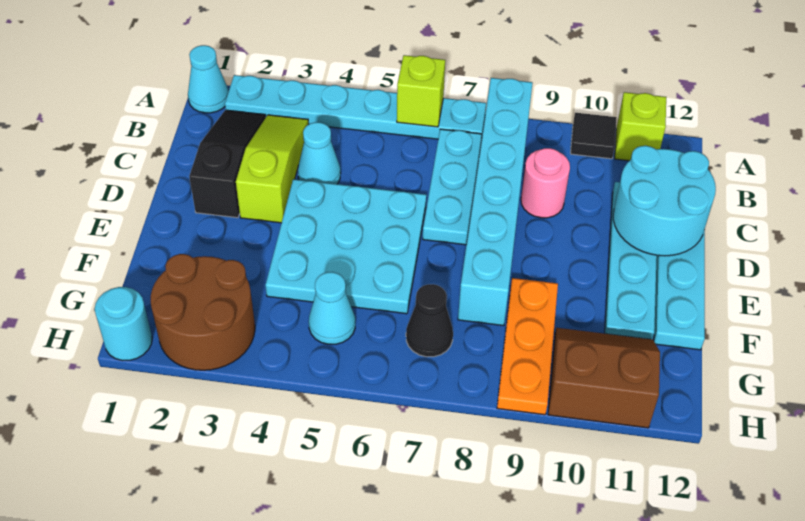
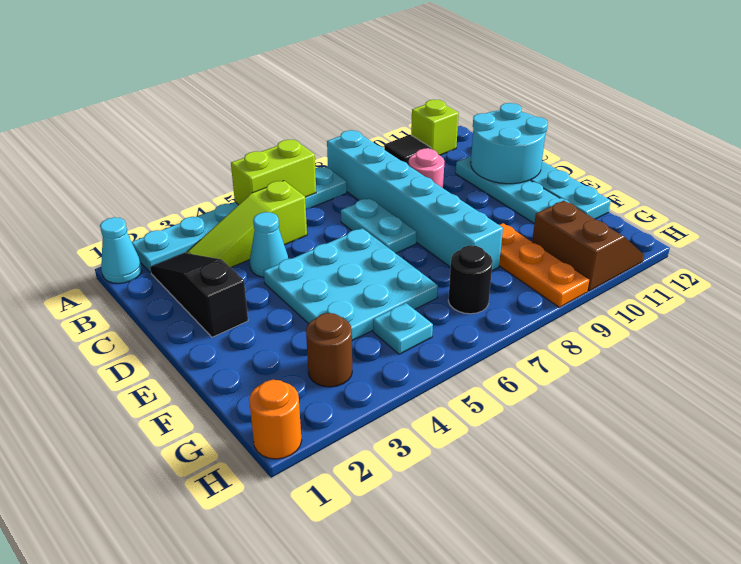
lime brick A6 level 2 -> lime brick A5:A6 level 2
lime slope B3:D3 level 1 top D -> lime slope B3:B5 level 1 top 5
cyan plate B7:D7 level 1 -> cyan plate C7:D7 level 1
brown round brick G2:H3 level 1 -> brown round brick G3 level 1
cyan cone G5 level 1 -> cyan plate G5 level 1
black cone G7 level 1 -> black round brick G7 level 1
brown slope G10:H11 level 1 top H -> brown slope G10:H11 level 1 top 10
cyan round brick H1 level 1 -> orange round brick H1 level 1

